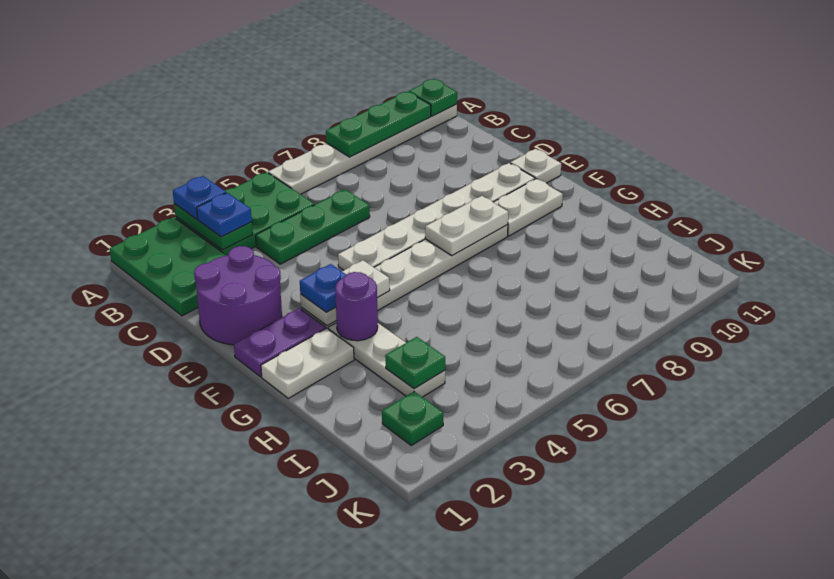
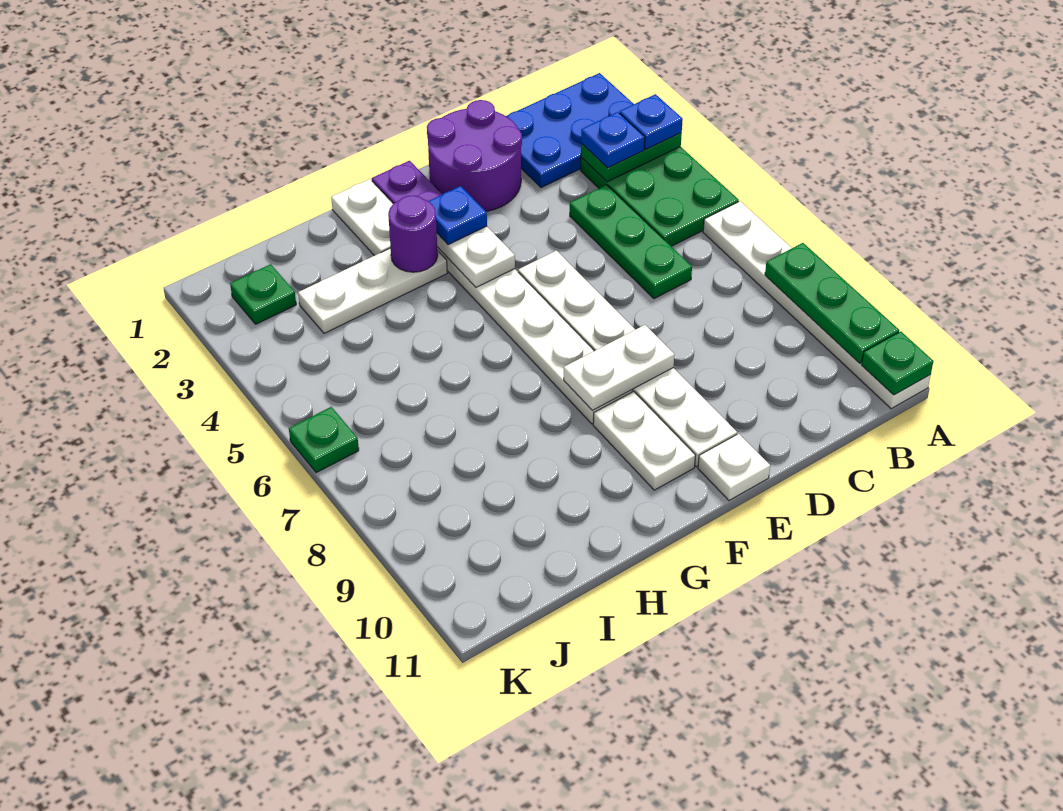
green plate A1:C2 level 1 -> blue plate A1:C2 level 1
white plate F7:F8 level 2 -> white plate E8:F8 level 2
green plate I3 level 2 -> green plate K6 level 1

